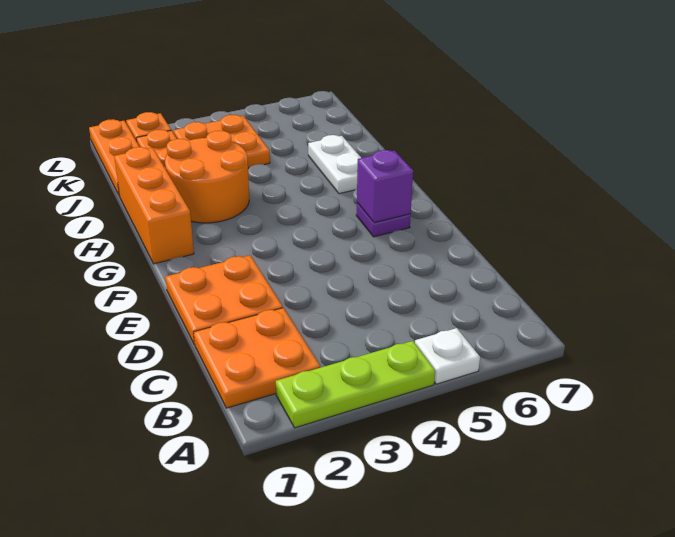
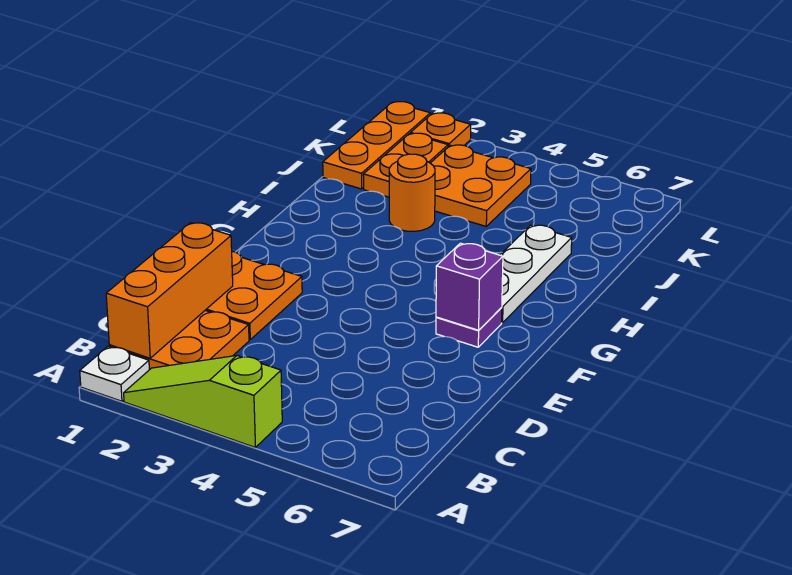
lime plate A2:A4 level 1 -> lime slope A2:A4 level 1 top 4
white plate A5 level 1 -> white plate A1 level 1
orange brick G1:I1 level 1 -> orange brick B1:D1 level 2
orange round brick H2:I3 level 1 -> orange round brick I3 level 1
white plate H6:I6 level 1 -> white plate G6:I6 level 1

